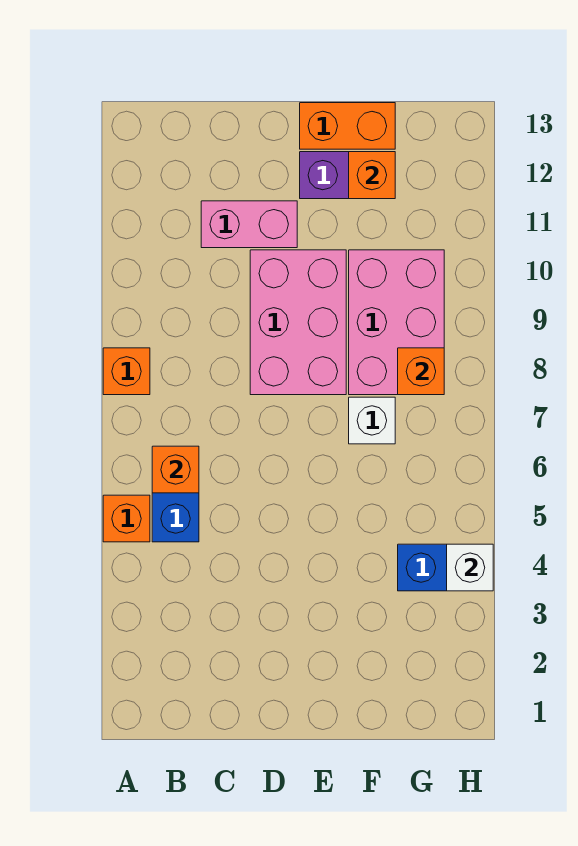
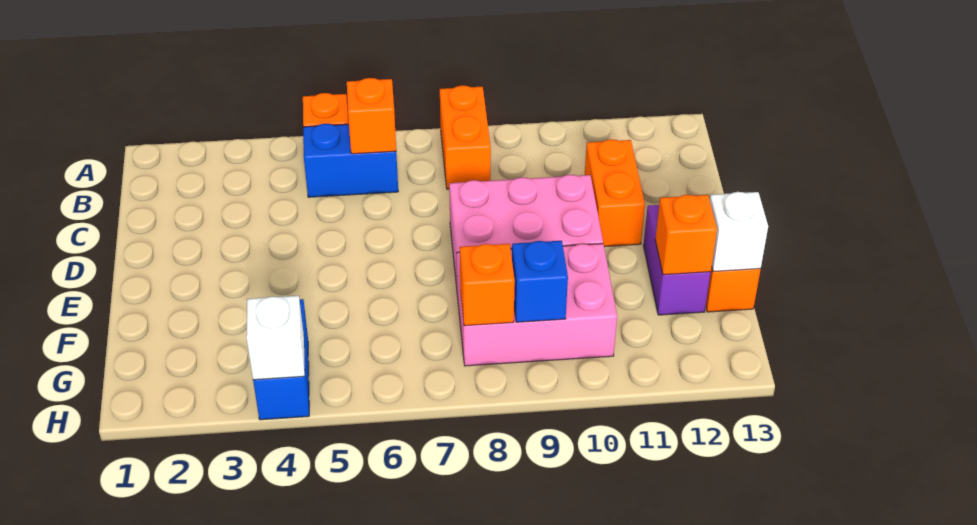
orange brick A8 level 1 -> orange brick A8:B8 level 1
pink brick C11:D11 level 1 -> orange brick C11:D11 level 1
white brick F7 level 1 -> white brick F13 level 2
none -> blue brick G9 level 2

